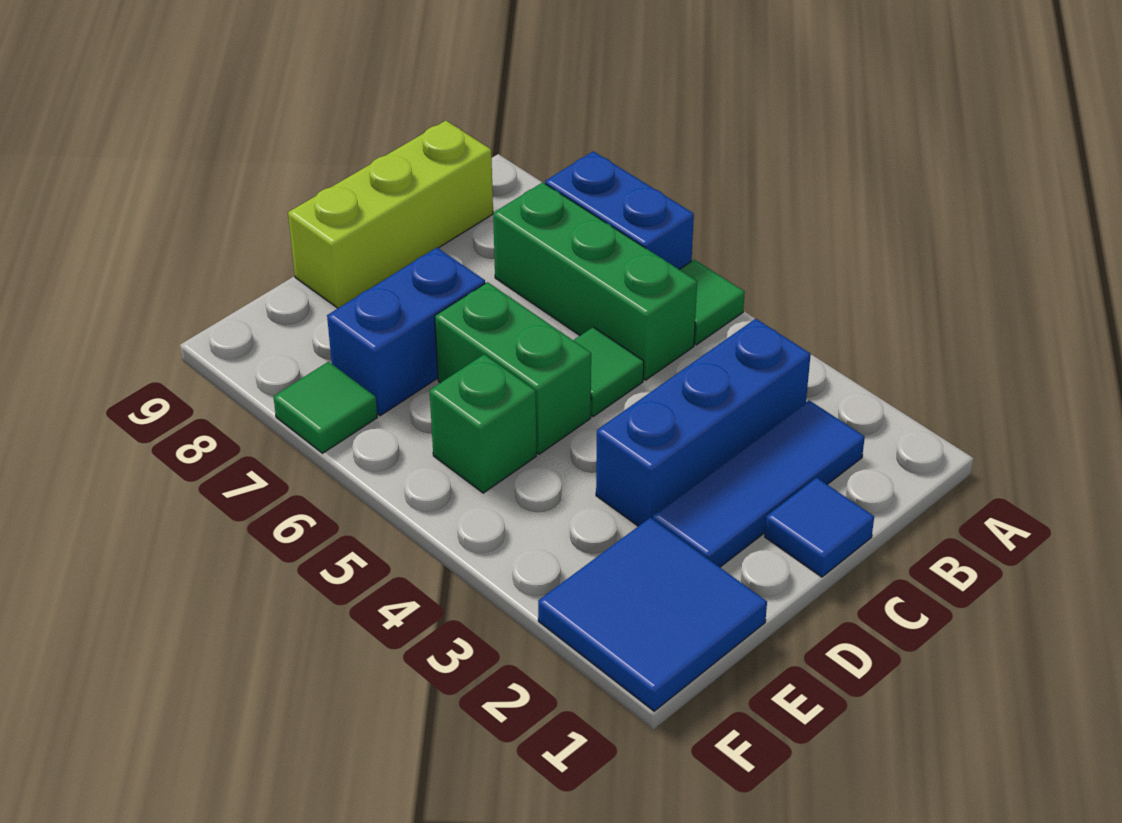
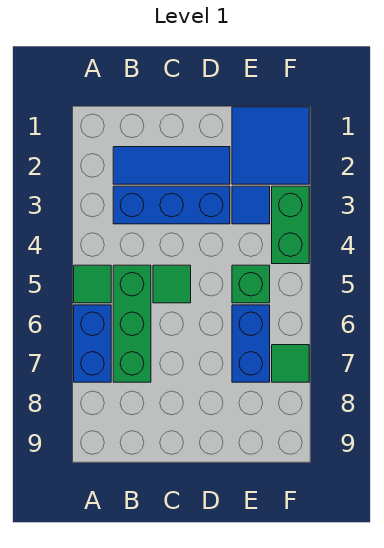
lime brick B9:D9 level 1 -> none
blue tile C1 level 1 -> blue tile E3 level 1
green brick D5:D6 level 1 -> green brick F3:F4 level 1
blue brick D7:E7 level 1 -> blue brick E6:E7 level 1

